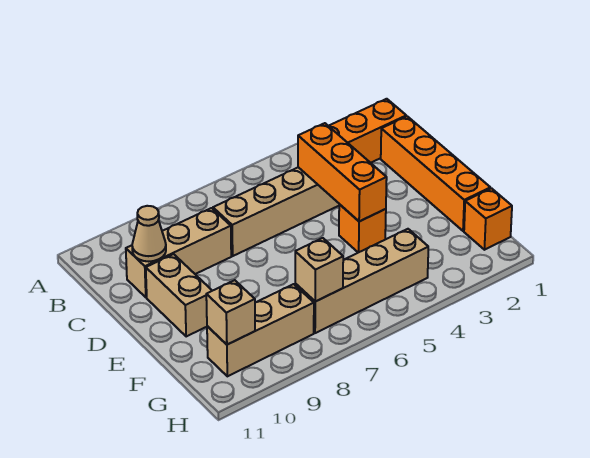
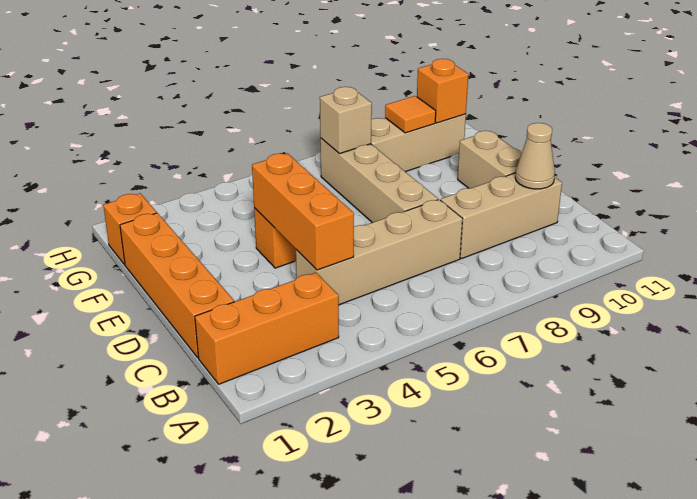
tan brick G4:G7 level 1 -> tan brick D7:G7 level 1
none -> orange tile G9 level 2
tan brick G10 level 2 -> orange brick G10 level 2

